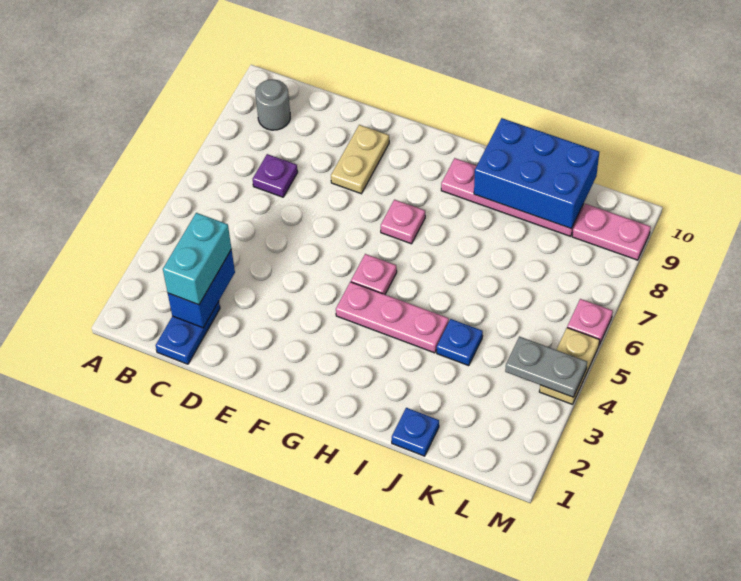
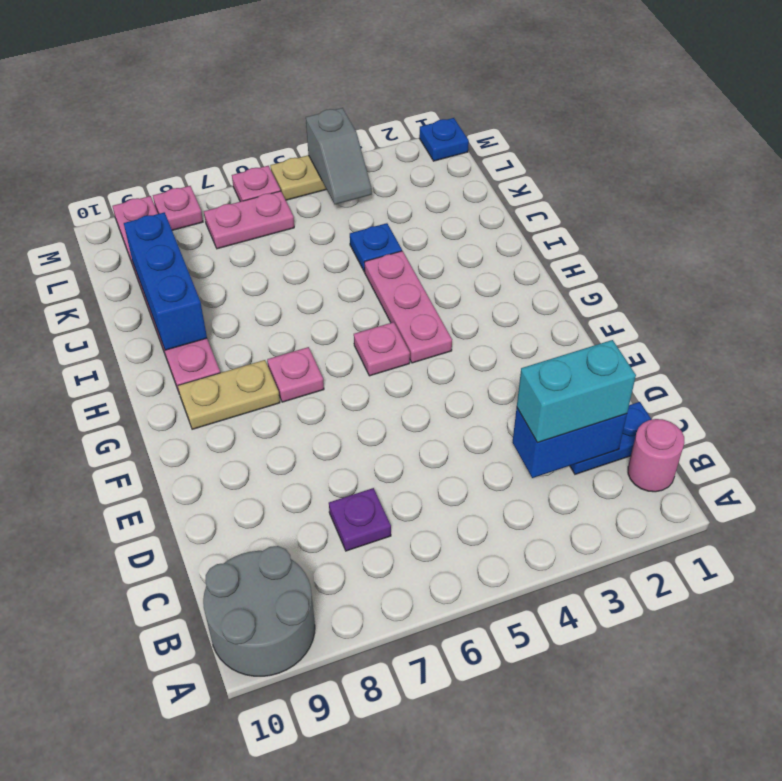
none -> pink round brick B1 level 1
grey round brick B9 level 1 -> grey round brick A9:B10 level 1
tan plate E8:E9 level 1 -> tan plate G8:G9 level 1
blue brick I9:K10 level 2 -> blue brick I9:K9 level 2
blue plate J1 level 1 -> blue plate M1 level 1
grey plate L4:M4 level 2 -> grey slope L4:M4 level 2 top M
none -> pink plate L6:L7 level 1
none -> pink plate M8 level 1

